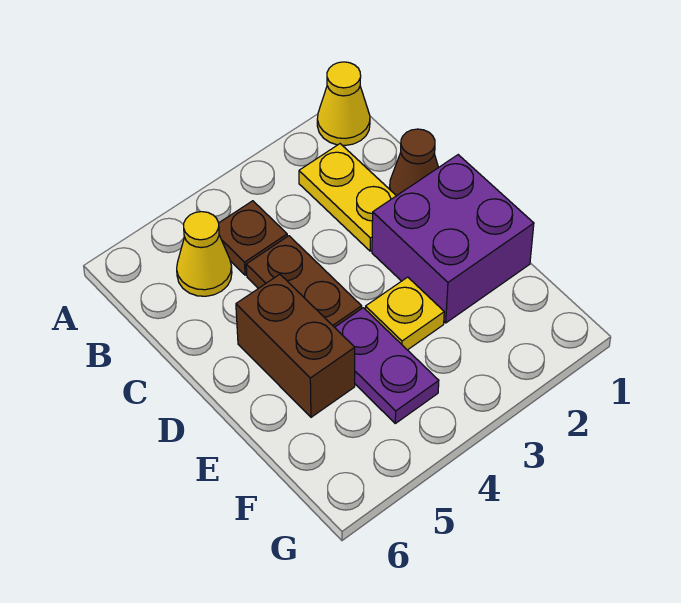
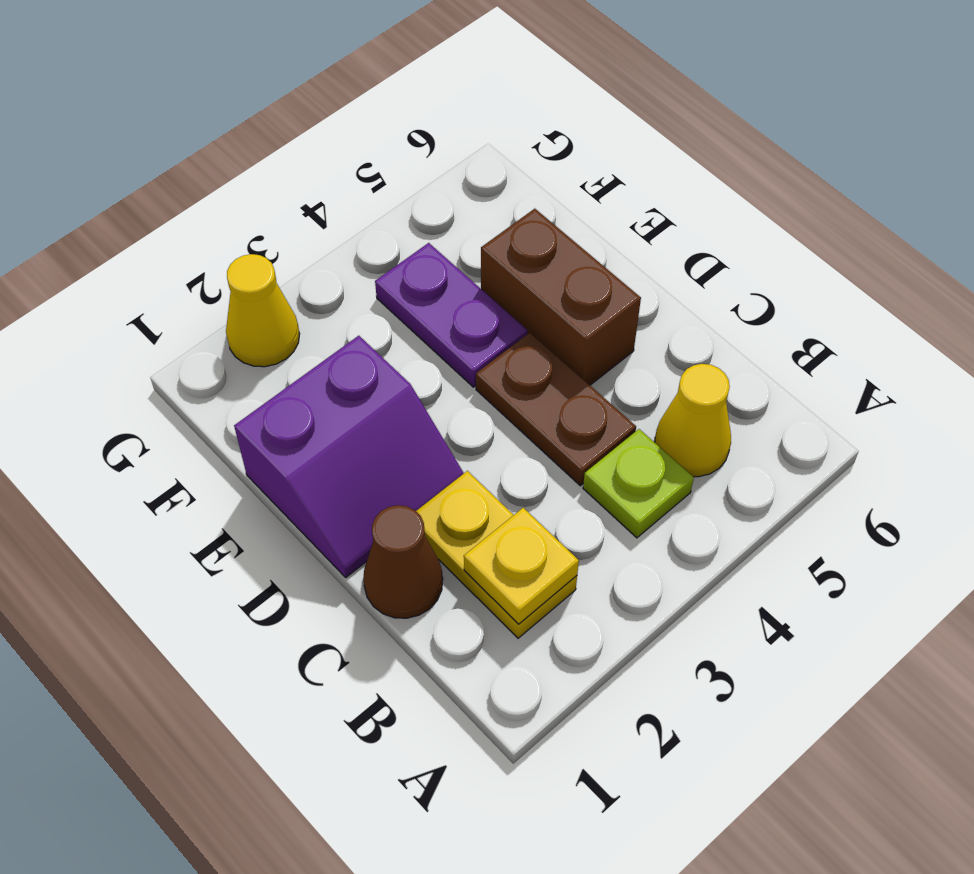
yellow cone A1 level 1 -> yellow cone G2 level 1
brown plate B4 level 1 -> lime plate B4 level 1
purple brick D1:E2 level 1 -> purple slope D1:E2 level 1 top E
yellow plate E3 level 1 -> yellow plate B2 level 2

